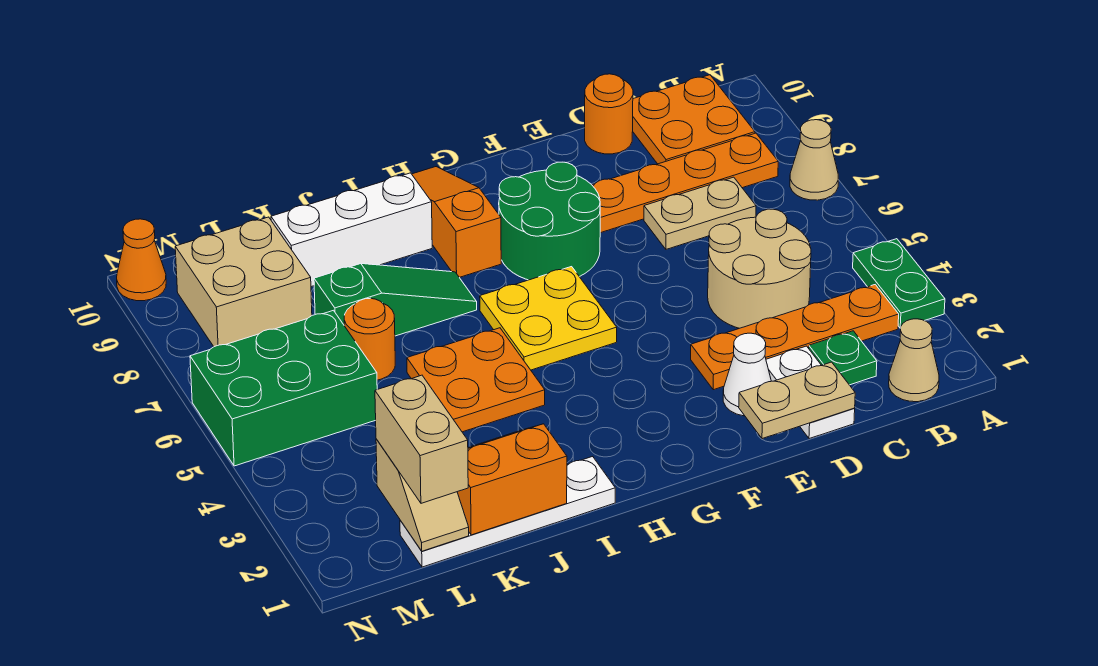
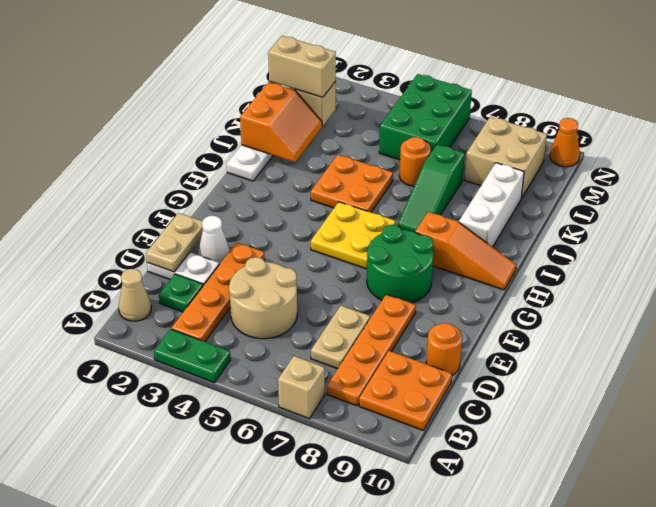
tan cone A7 level 1 -> tan brick A7 level 1

